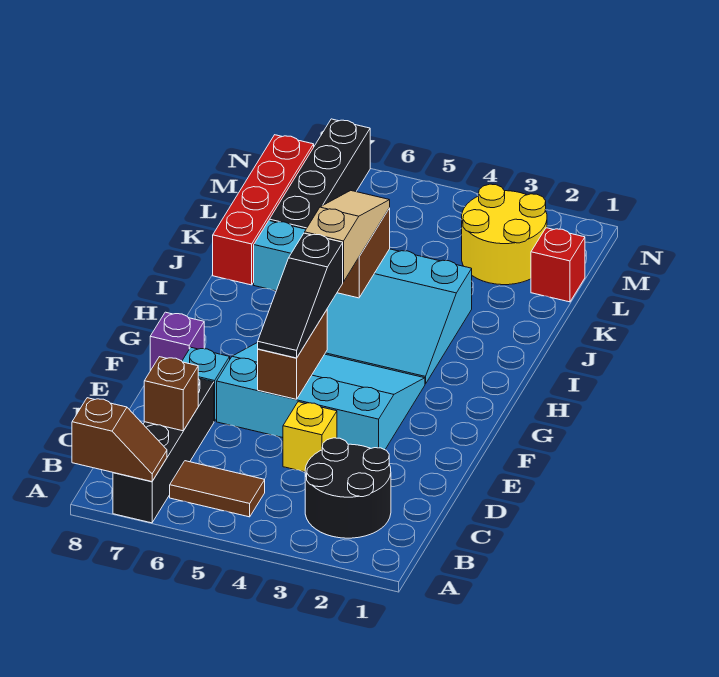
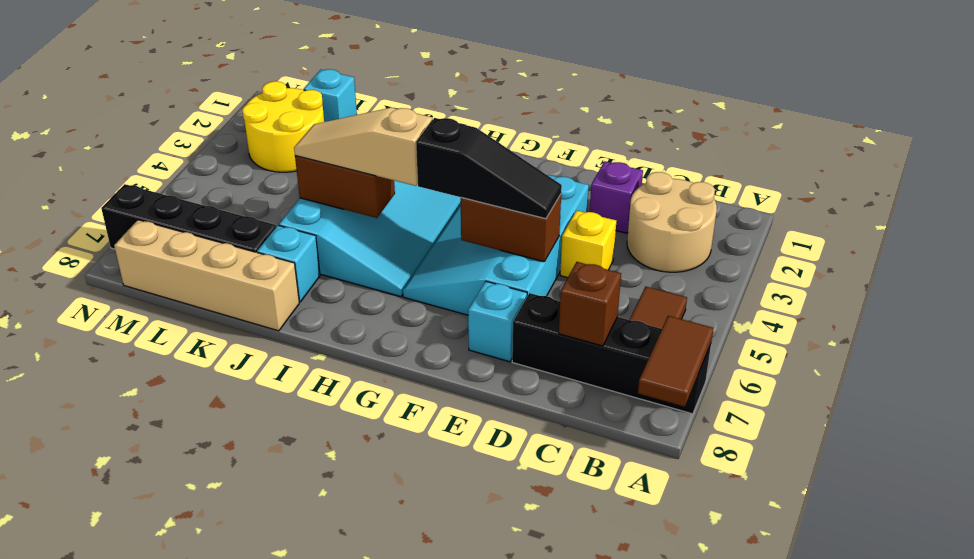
brown slope A7:A8 level 2 top 8 -> brown tile A7:A8 level 2
black round brick B2:C3 level 1 -> tan round brick B2:C3 level 1
purple brick F8 level 1 -> purple brick D2 level 1
red brick J8:M8 level 1 -> tan brick J8:M8 level 1
red brick L1 level 1 -> cyan brick L1 level 1

